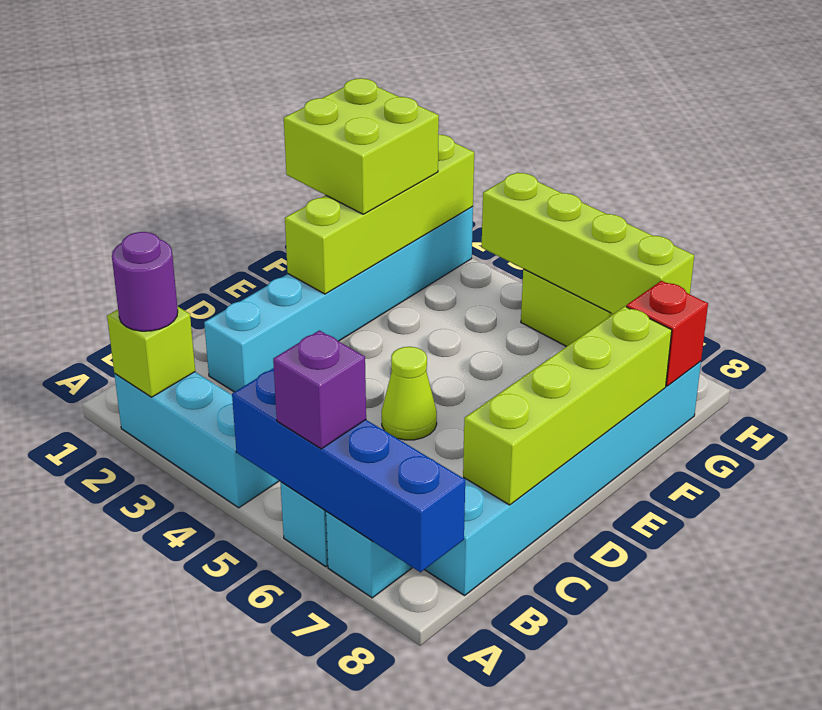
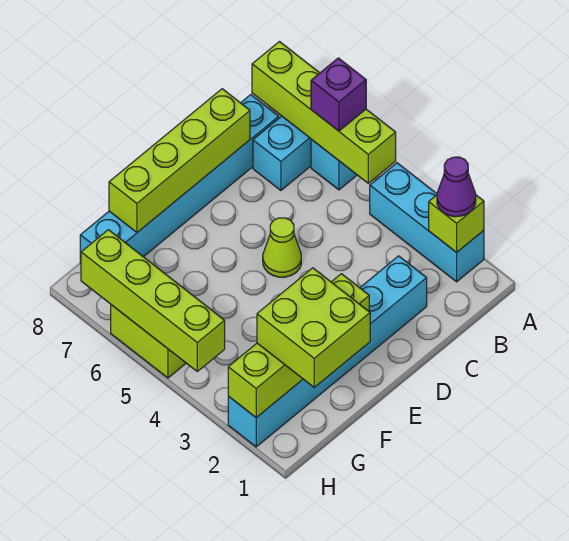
purple round brick A2 level 3 -> purple cone A2 level 3
blue brick A5:A8 level 2 -> lime brick A5:A8 level 2
red brick G8 level 2 -> none

